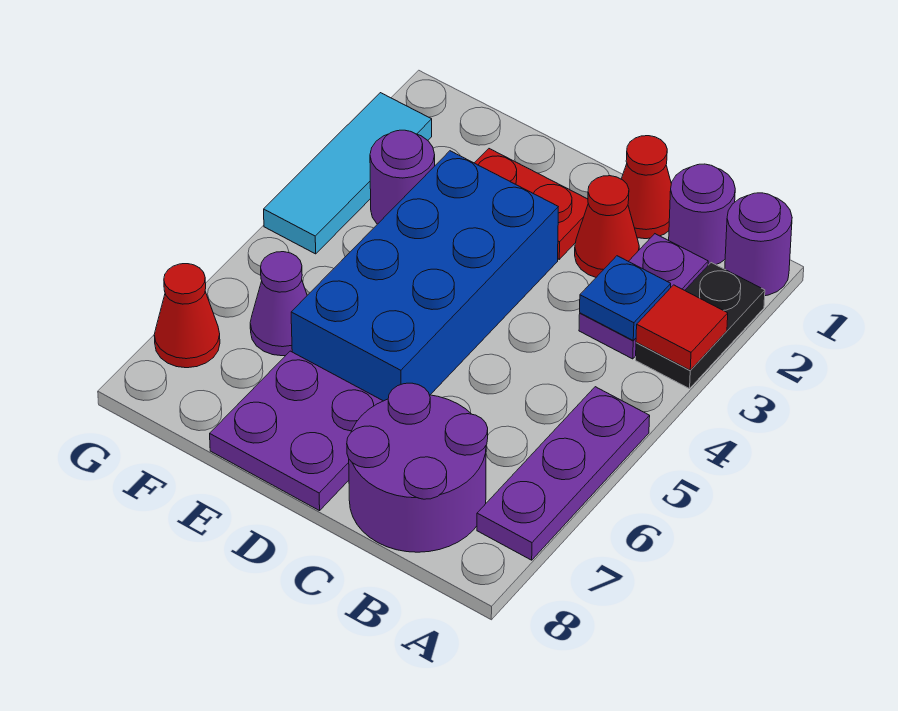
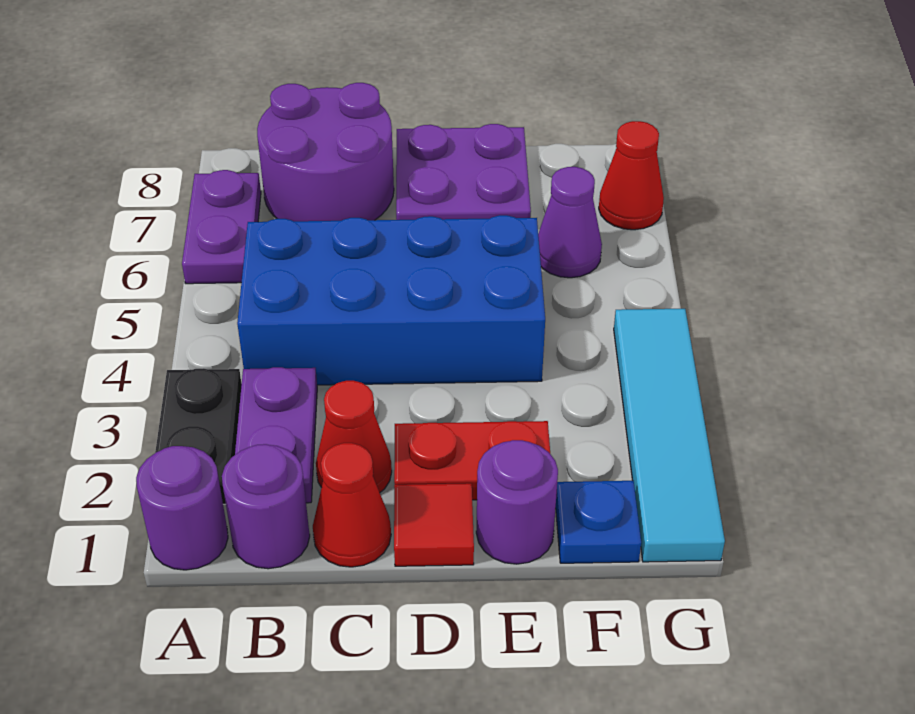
red tile A3 level 2 -> red tile D1 level 1
purple plate A5:A7 level 1 -> purple plate A6:A7 level 1
blue plate B3 level 2 -> blue plate F1 level 1
blue brick D3:E6 level 1 -> blue brick B4:E5 level 1
purple round brick F3 level 1 -> purple round brick E1 level 1
cyan tile G2:G4 level 1 -> cyan tile G1:G4 level 1

